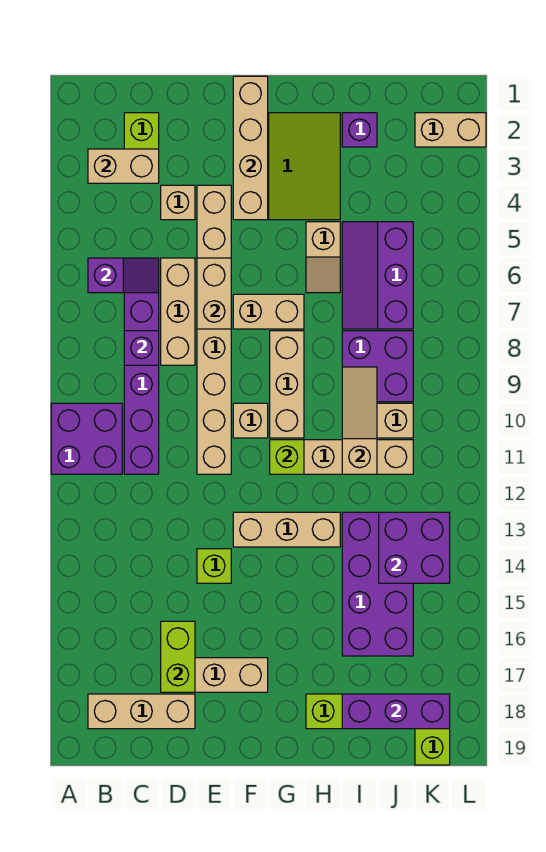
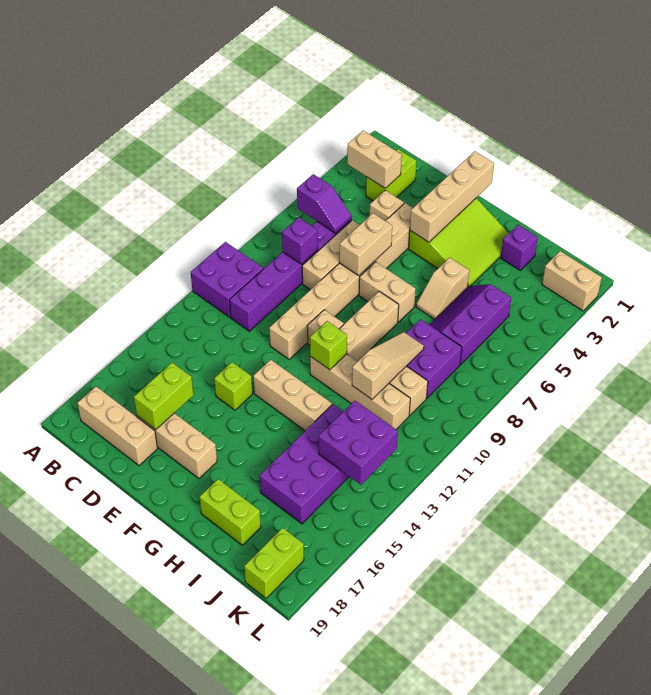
purple brick I18:K18 level 2 -> none

